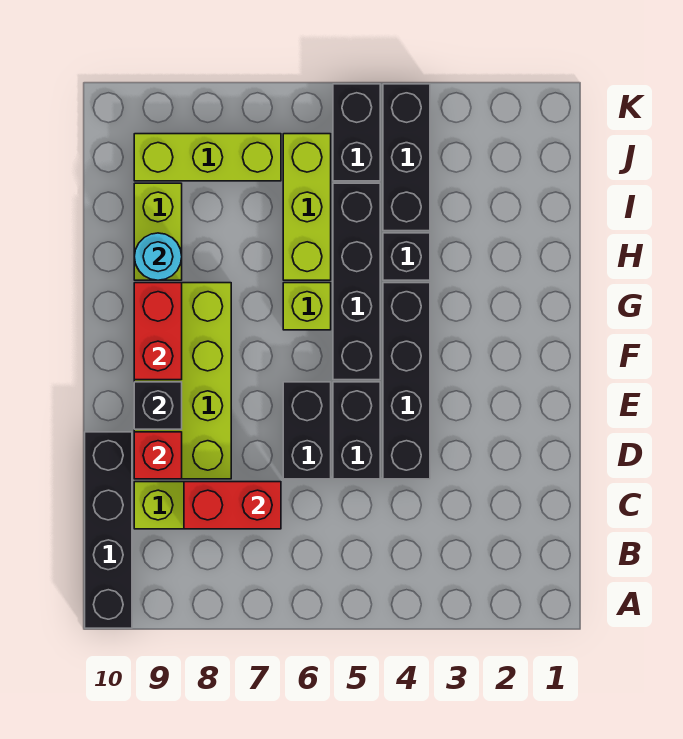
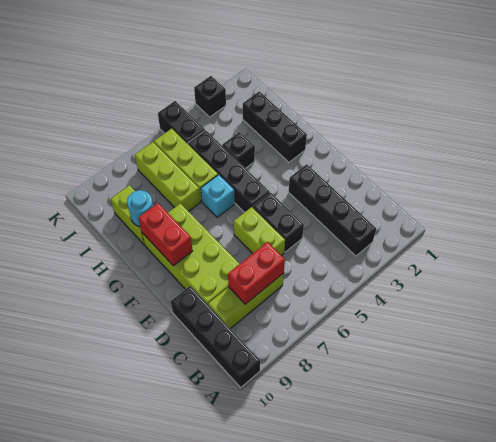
black brick D4:G4 level 1 -> black brick B3:E3 level 1
black brick D6:E6 level 1 -> lime brick D6:E6 level 1
red brick D9 level 2 -> none
black brick E9 level 2 -> black brick K3 level 1
lime brick G6 level 1 -> cyan brick G6 level 1
black brick I4:K4 level 1 -> black brick G2:I2 level 1
lime brick J7:J9 level 1 -> lime brick H7:J7 level 1

